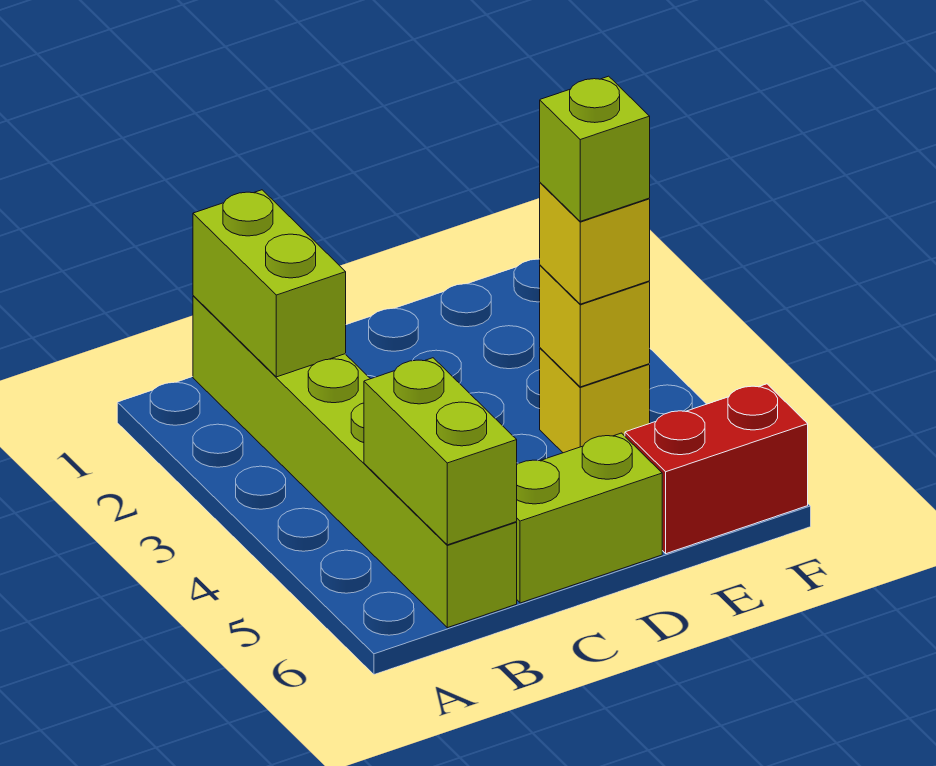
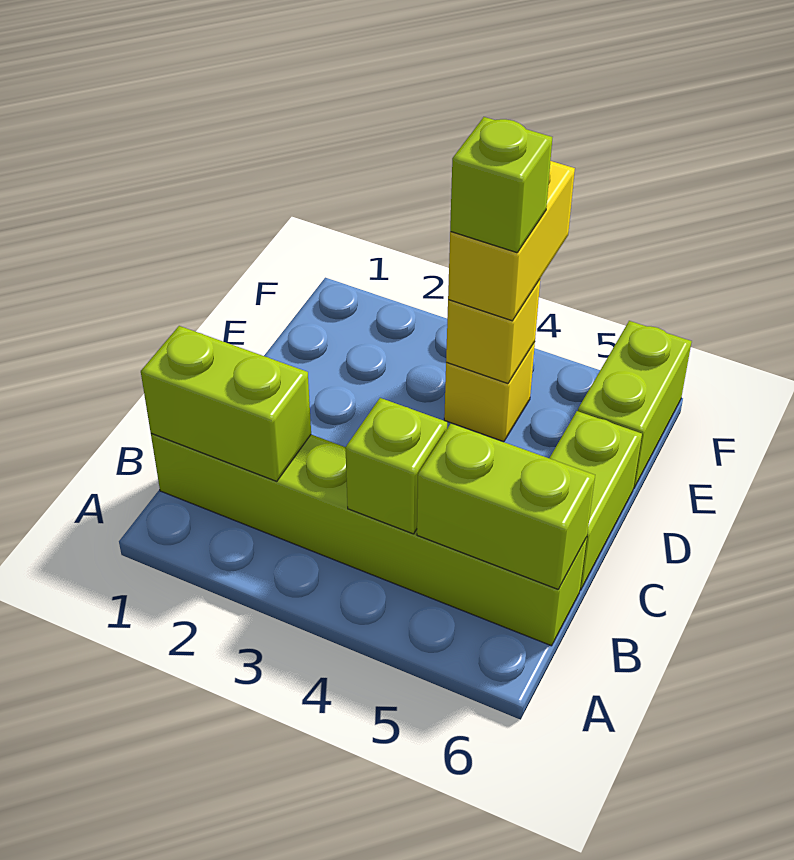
none -> lime brick B4 level 2
yellow brick E4 level 3 -> yellow brick E4:F4 level 3
red brick E6:F6 level 1 -> lime brick E6:F6 level 1

